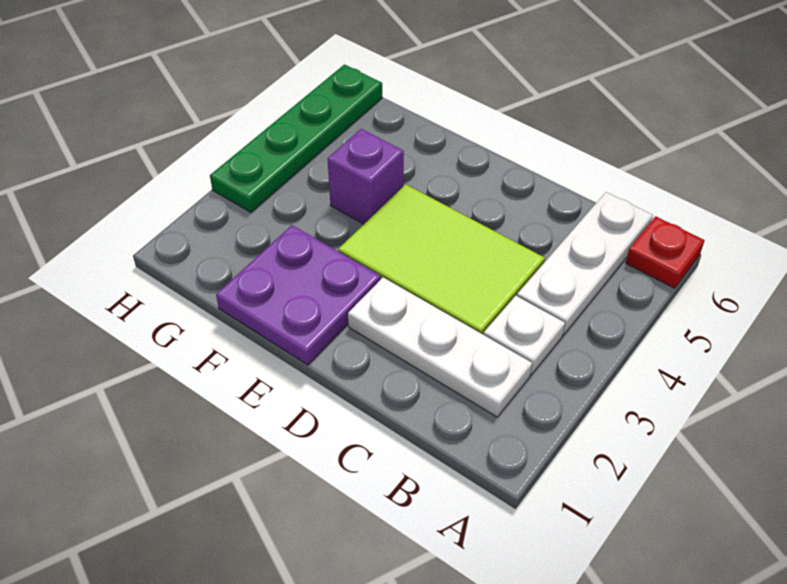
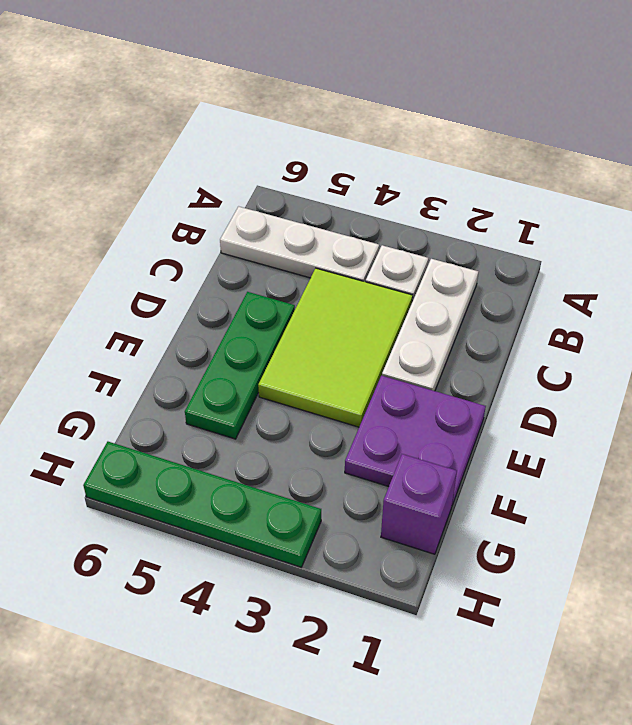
red plate A6 level 1 -> none
none -> green plate D5:F5 level 1
purple brick F4 level 1 -> purple brick G1 level 1

